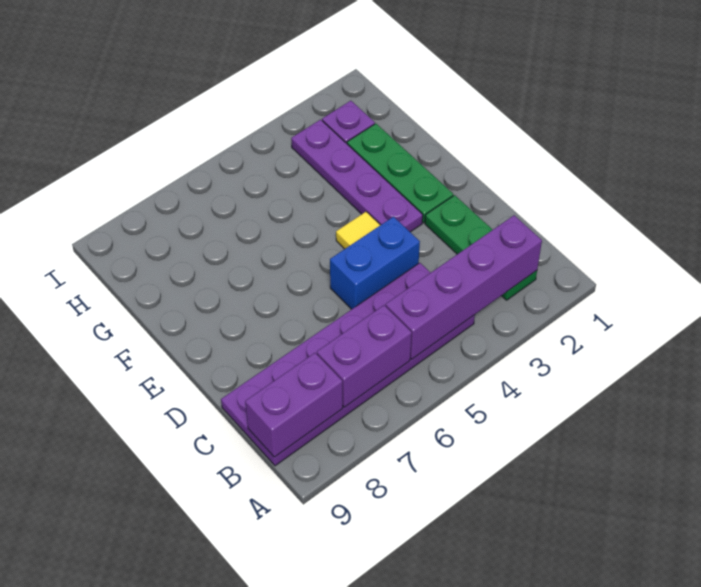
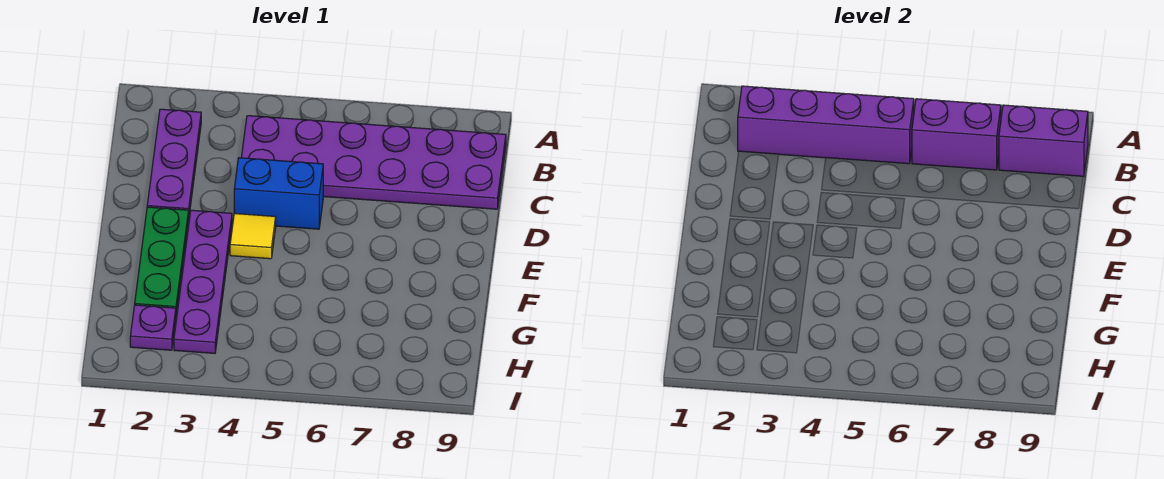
green plate B2:D2 level 1 -> purple plate B2:D2 level 1

